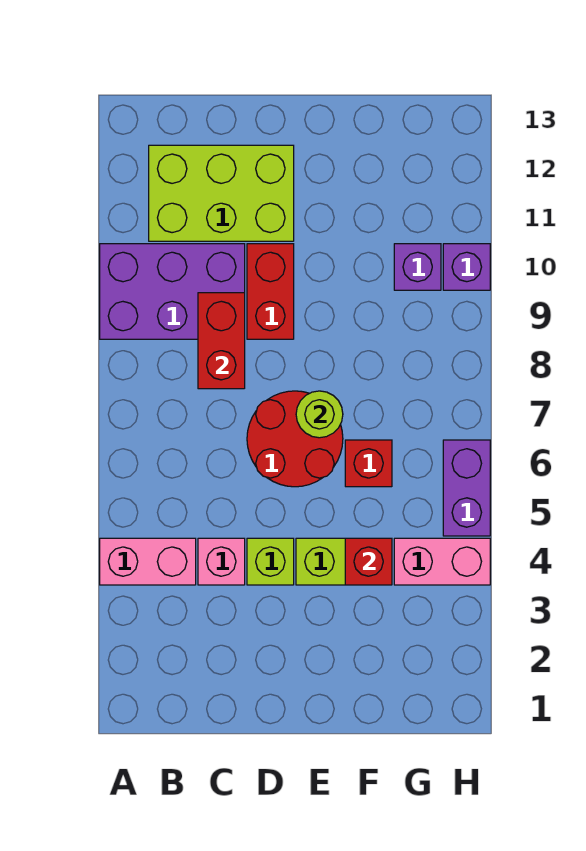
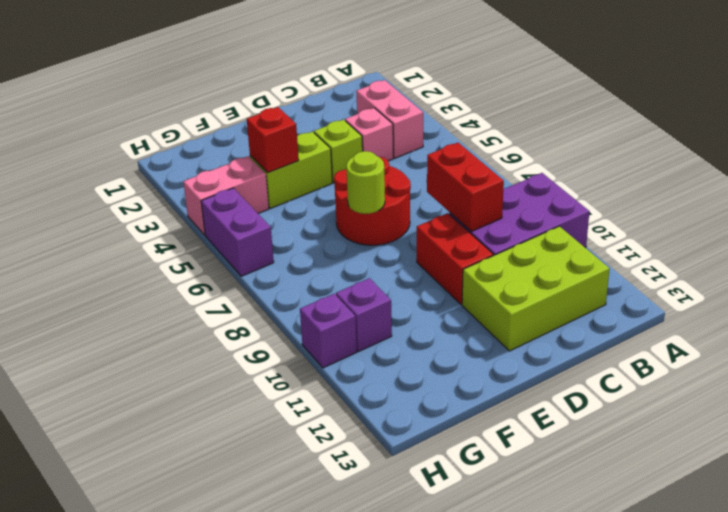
pink brick A4:B4 level 1 -> pink brick B3:B4 level 1
red brick F6 level 1 -> none

